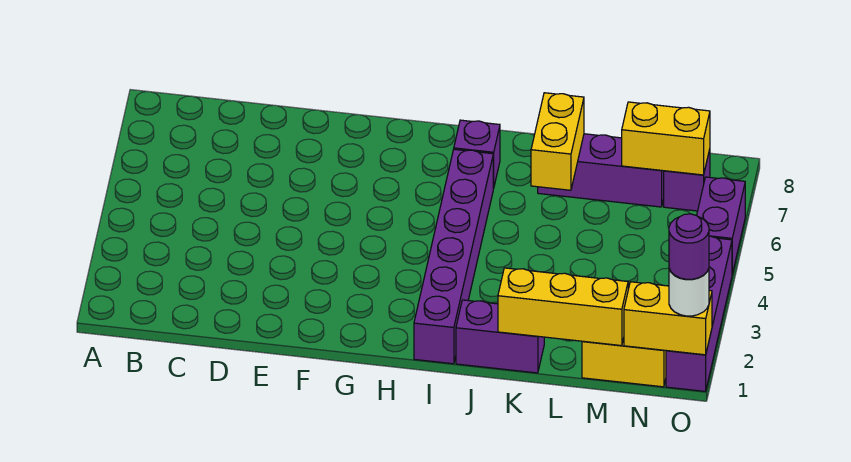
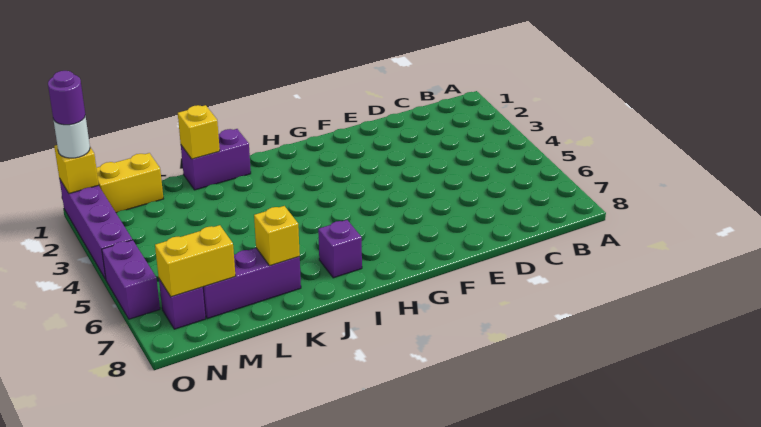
purple brick I1:I6 level 1 -> none
yellow brick K1:M1 level 2 -> yellow brick K1 level 2
yellow brick K6:K7 level 2 -> yellow brick K7 level 2
yellow brick N1:O1 level 2 -> yellow brick O1 level 2

